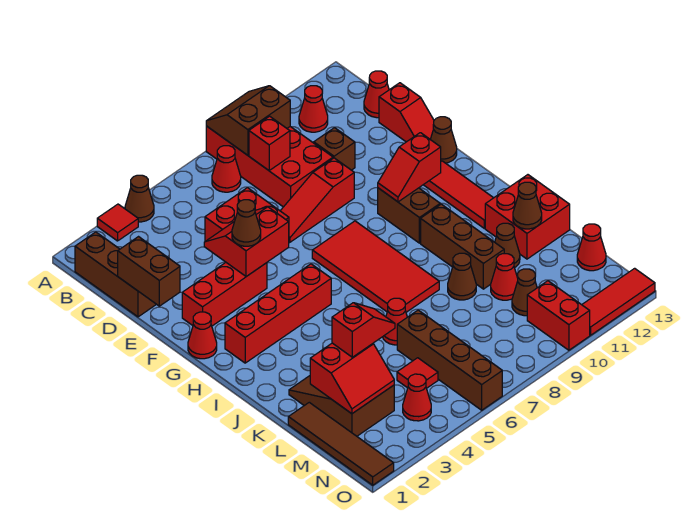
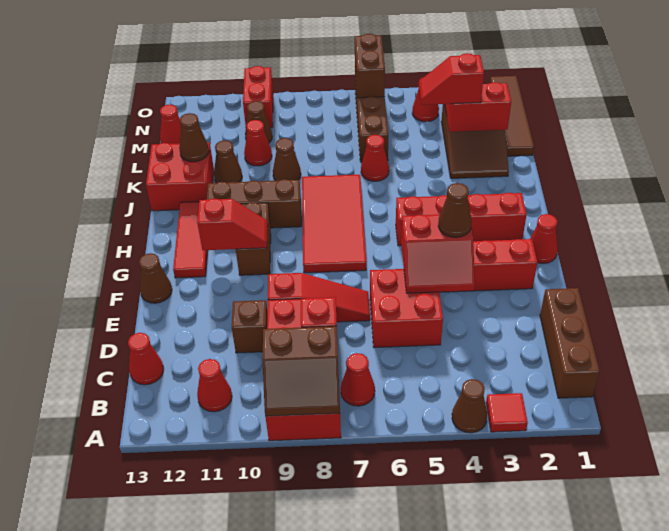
brown brick D1:E1 level 2 -> brown brick N6:O6 level 2
red slope D13:E13 level 1 top D -> none
brown brick I10:K10 level 1 -> brown brick I9:I11 level 1
red tile M5 level 1 -> none
red tile O11:O13 level 1 -> none

